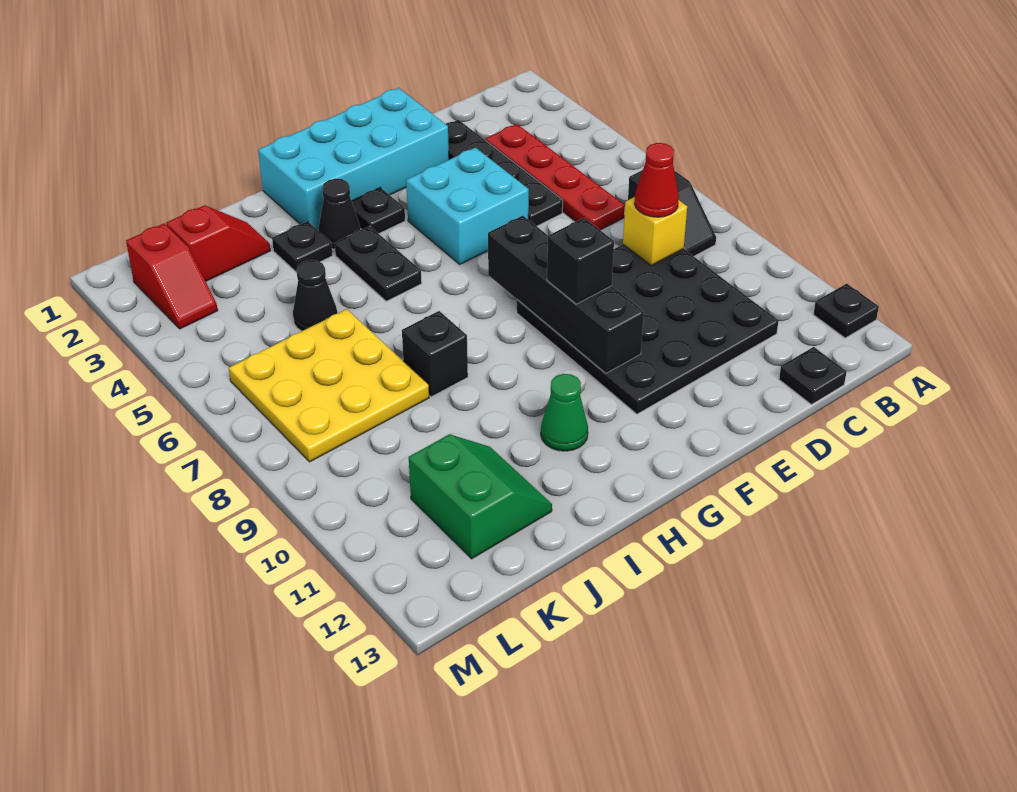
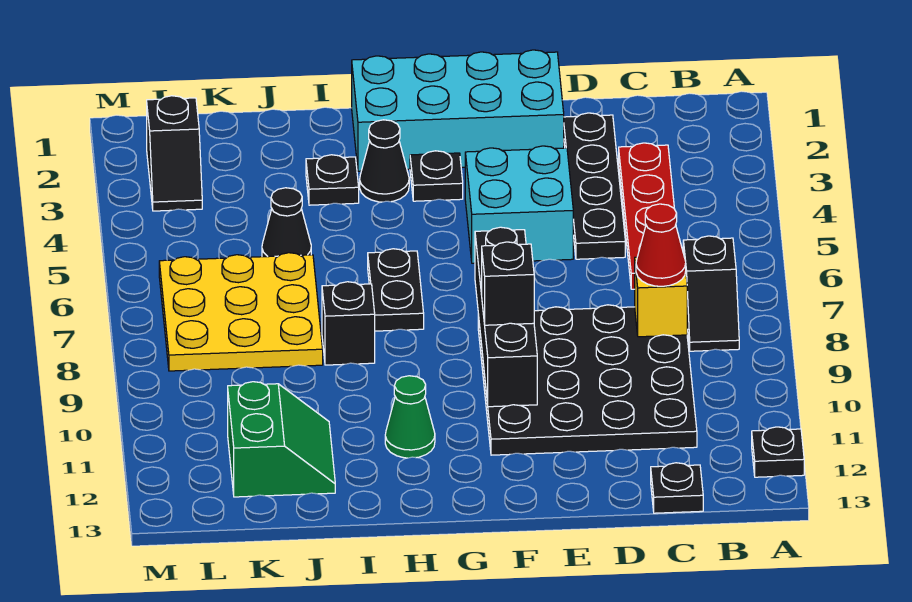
black plate H4:H5 level 1 -> black plate H6:H7 level 1
red slope J2:K2 level 1 top K -> none
red slope L2:L3 level 1 top 2 -> black slope L2:L3 level 1 top 2

